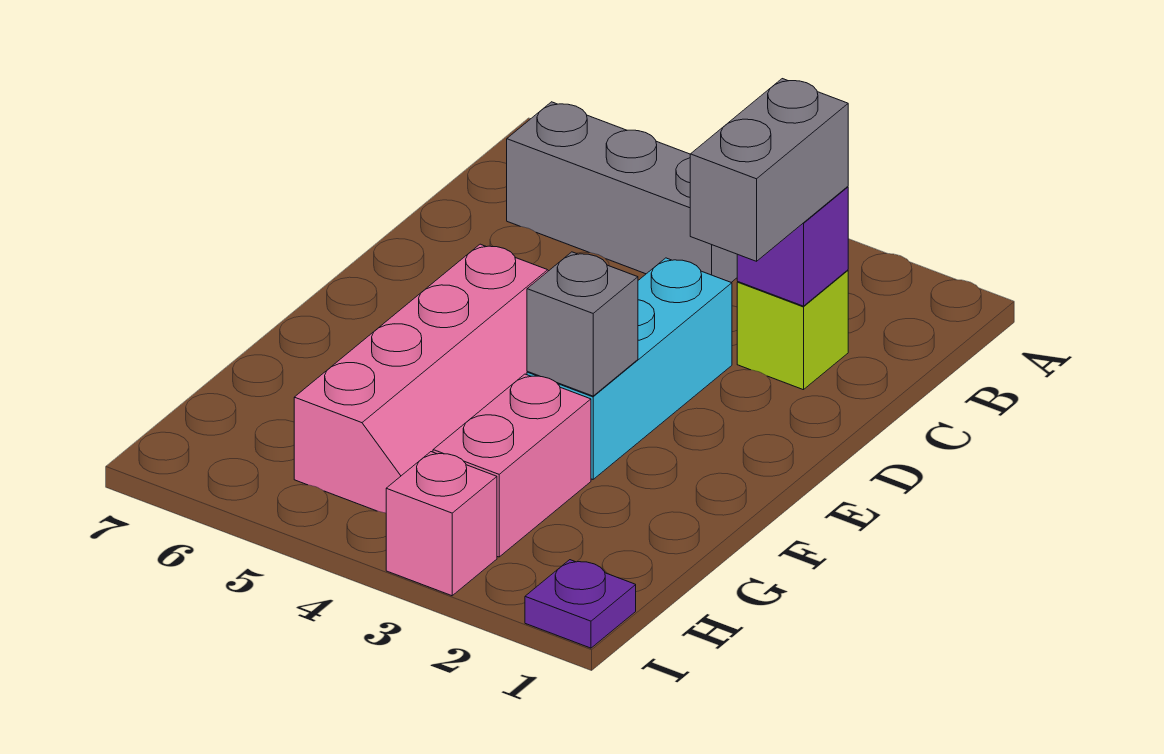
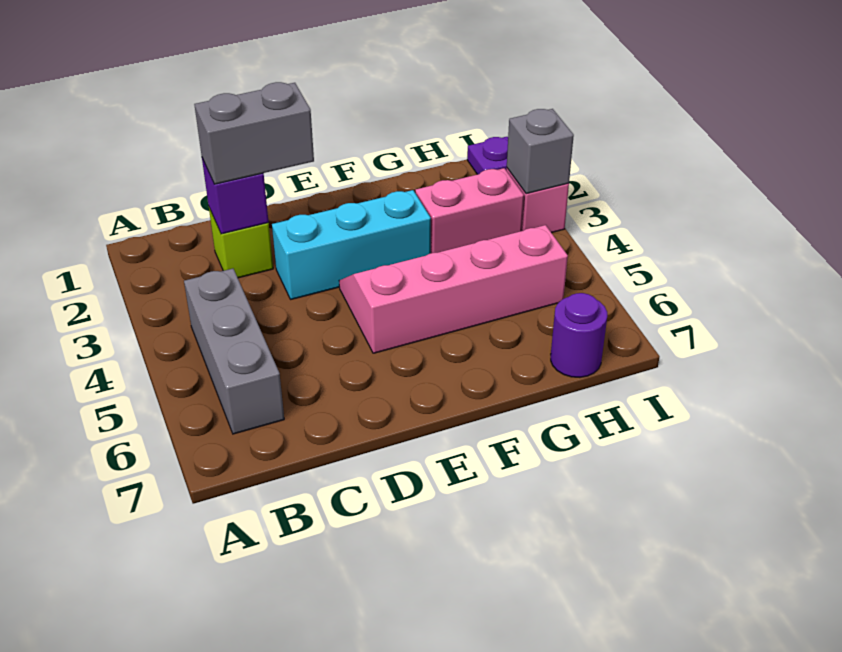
grey brick F3 level 2 -> grey brick I3 level 2
none -> purple round brick H7 level 1

